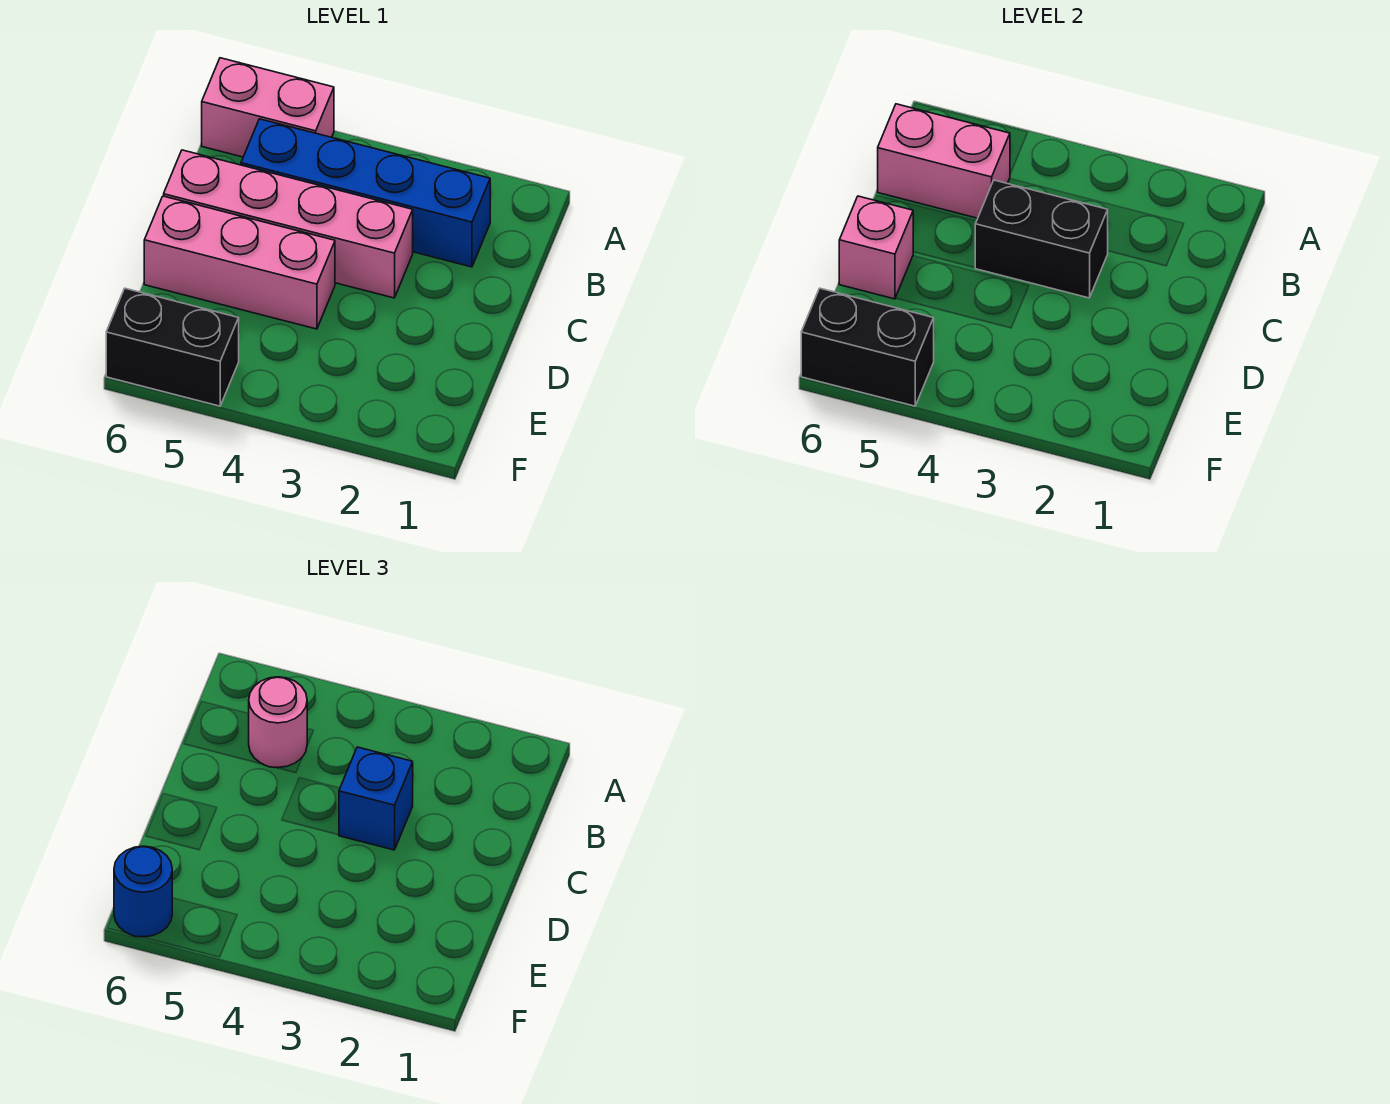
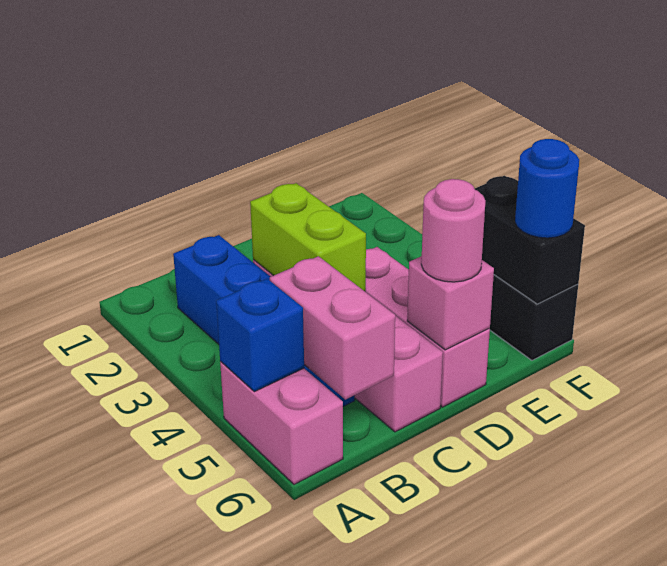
pink round brick B5 level 3 -> pink round brick D6 level 3
black brick C3:C4 level 2 -> lime brick C3:C4 level 2
blue brick C3 level 3 -> blue brick A5 level 2

